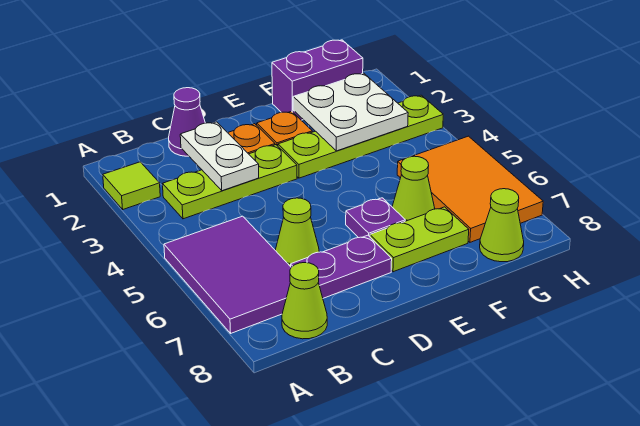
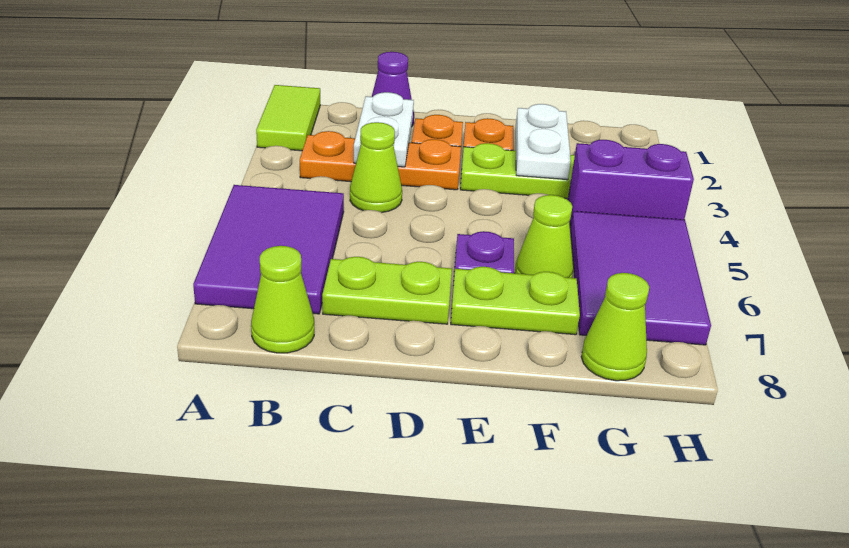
lime tile A2 level 1 -> lime tile A1:A2 level 1
lime plate B3:D3 level 1 -> orange plate B3:D3 level 1
lime cone C6 level 1 -> lime cone C4 level 1
purple plate C7:D7 level 1 -> lime plate C7:D7 level 1
purple brick F1:G1 level 1 -> purple brick G4:H4 level 1
white plate F2:G3 level 2 -> white plate F2:F3 level 2
orange tile G5:H7 level 1 -> purple tile G5:H7 level 1

